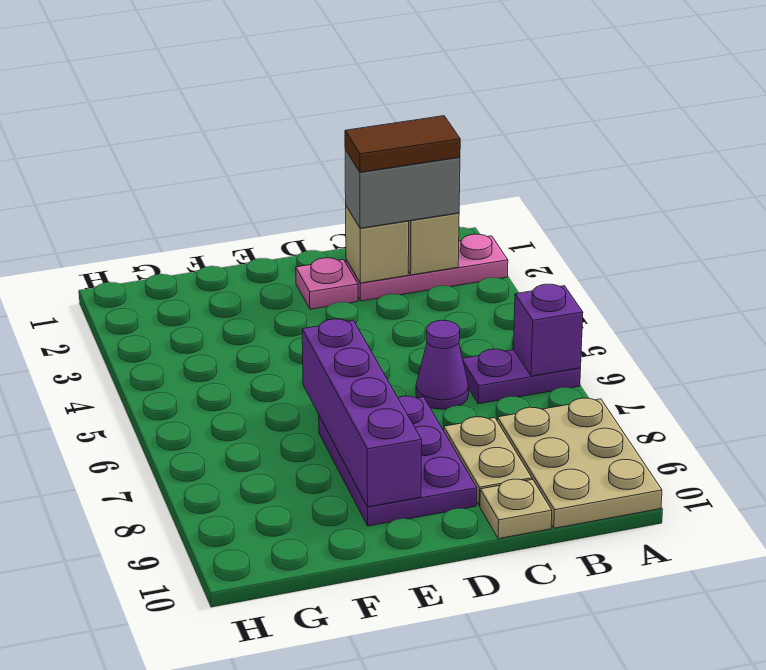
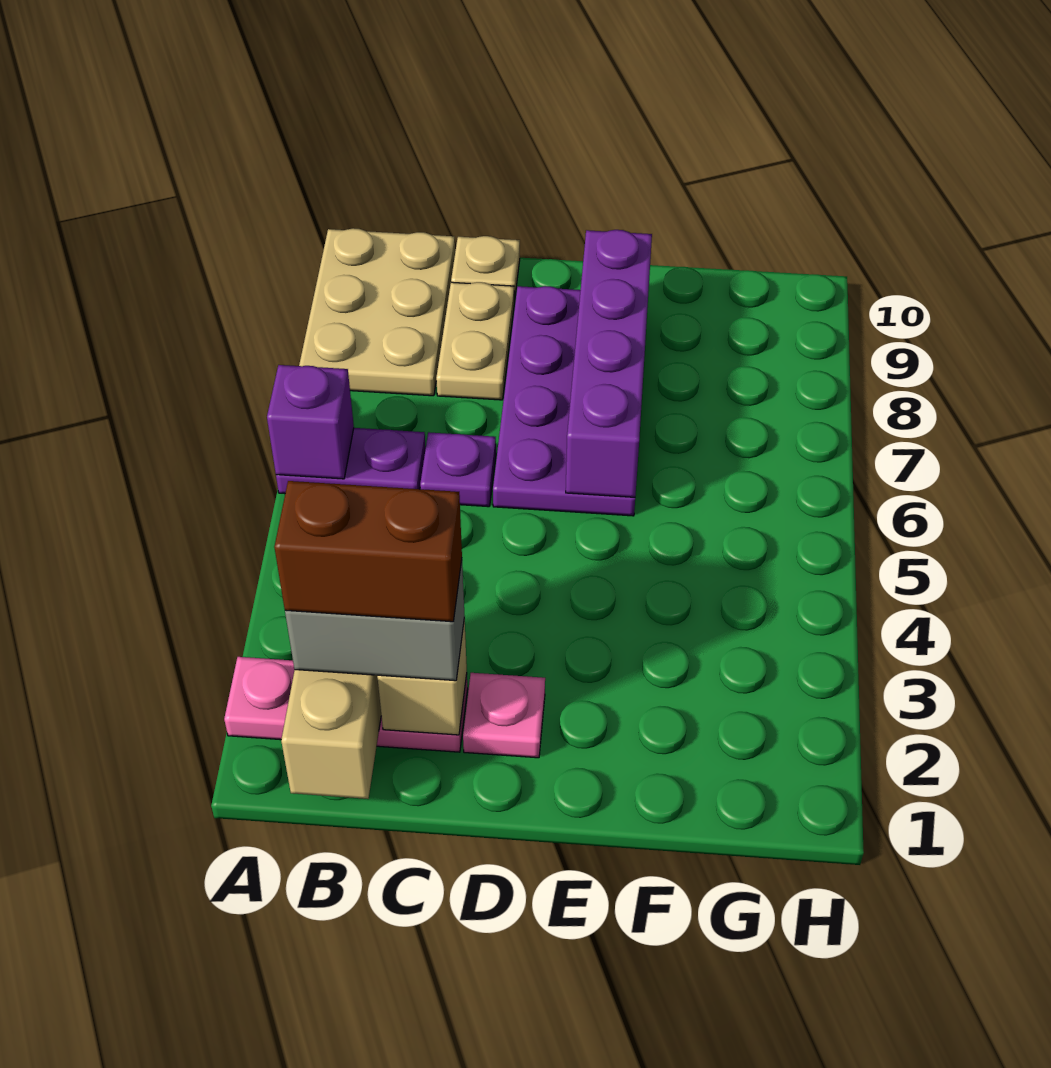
brown tile B2:C2 level 4 -> brown brick B2:C2 level 4
purple cone C6 level 1 -> purple plate C6 level 1
purple plate D7:E9 level 1 -> purple plate D6:E9 level 1

